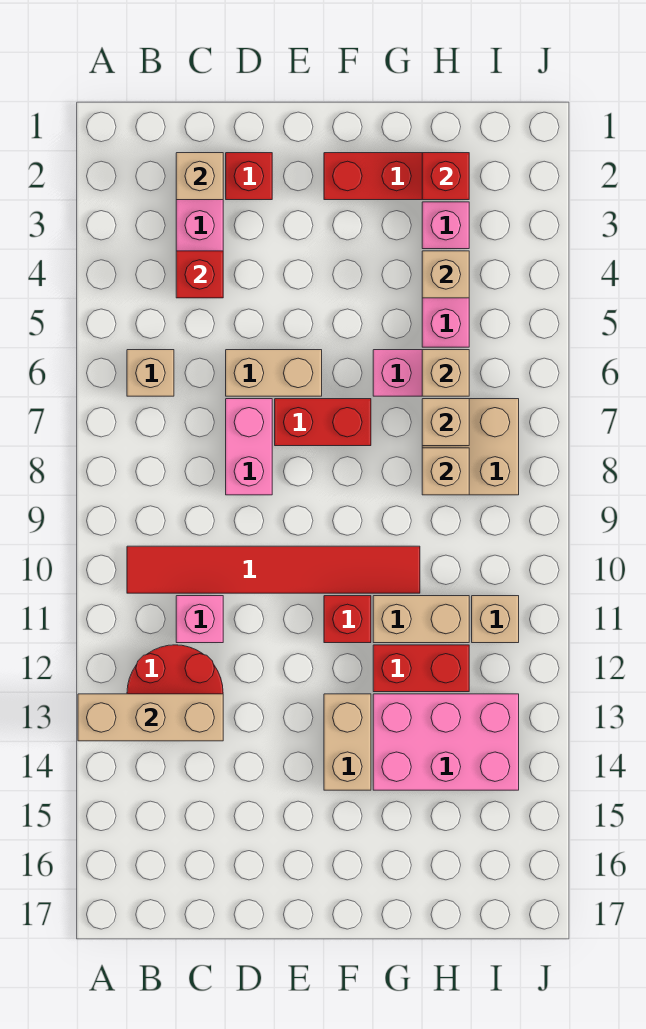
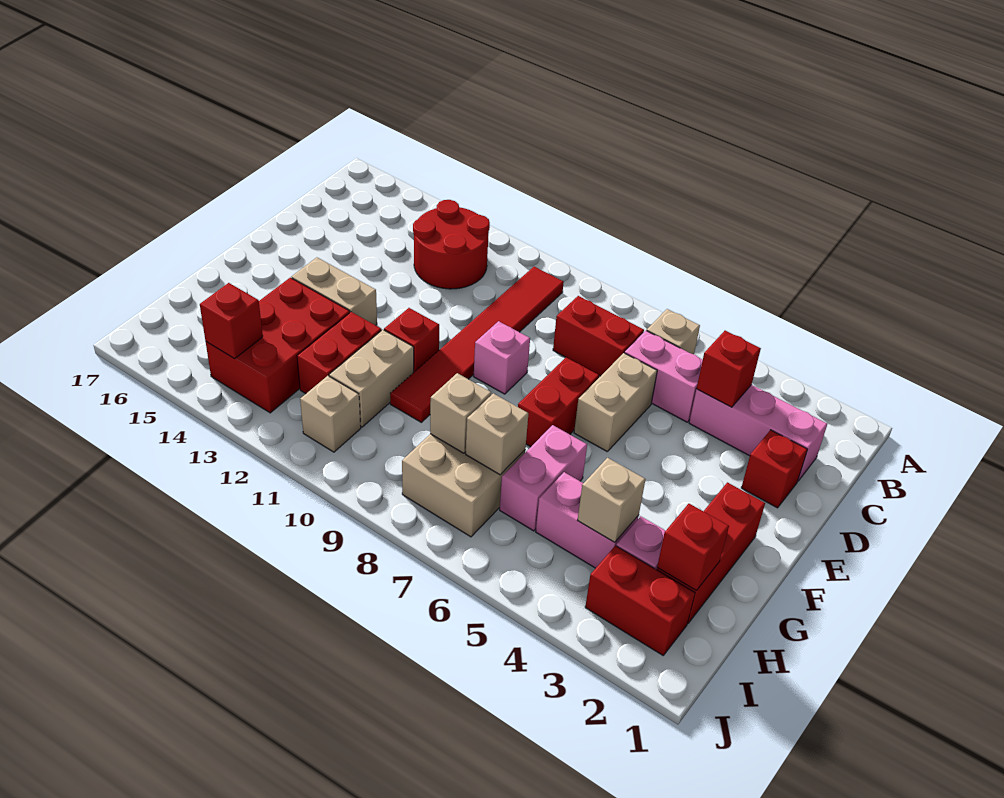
tan brick A13:C13 level 2 -> none
tan brick C2 level 2 -> none
none -> red brick C7:C8 level 1
pink brick C11 level 1 -> pink brick E9 level 1
pink brick D7:D8 level 1 -> pink brick C5:C6 level 1
pink brick G13:I14 level 1 -> red brick G13:I14 level 1
tan brick H6 level 2 -> none
none -> red brick I2:I3 level 1
none -> red brick I14 level 2

